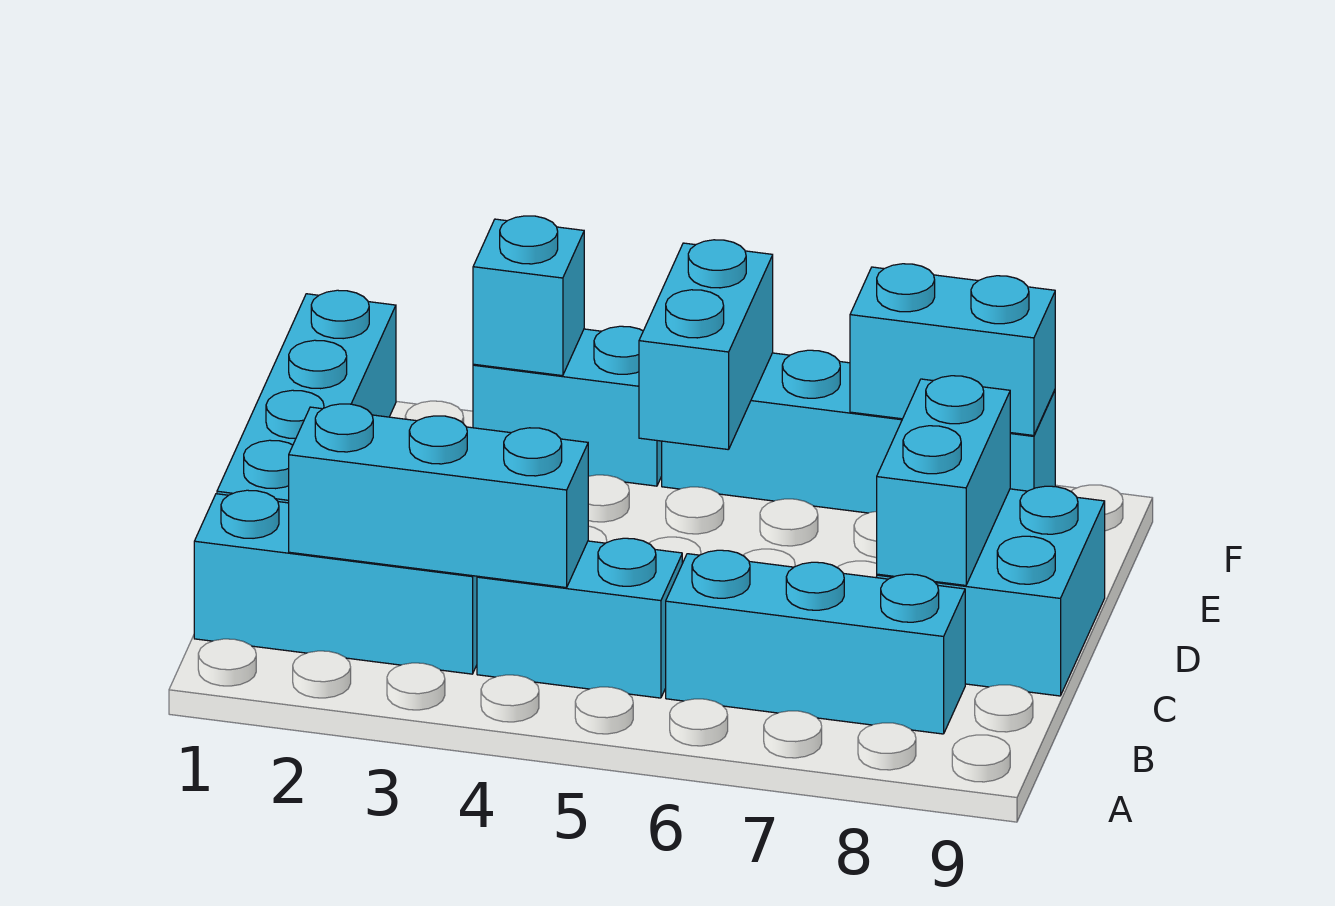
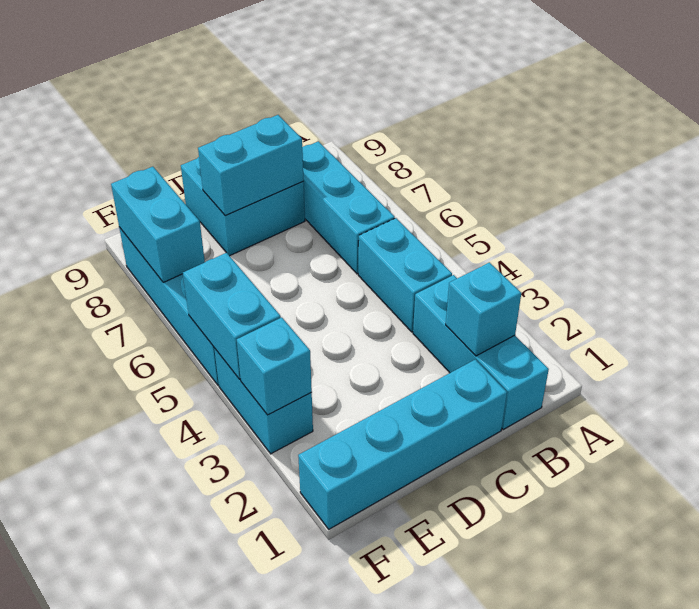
cyan brick B2:B4 level 2 -> cyan brick B2 level 2
cyan brick E5:F5 level 2 -> cyan brick F4:F5 level 2

